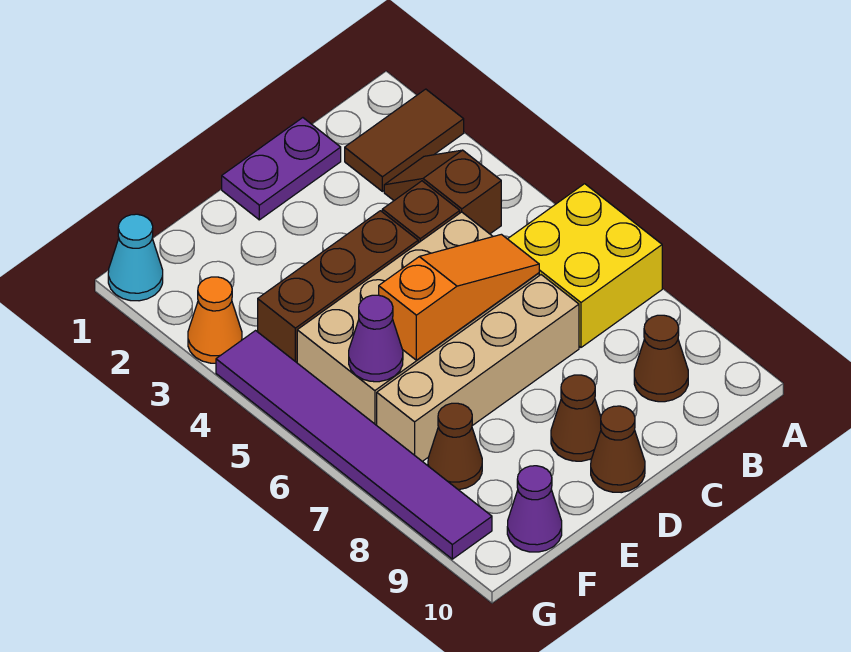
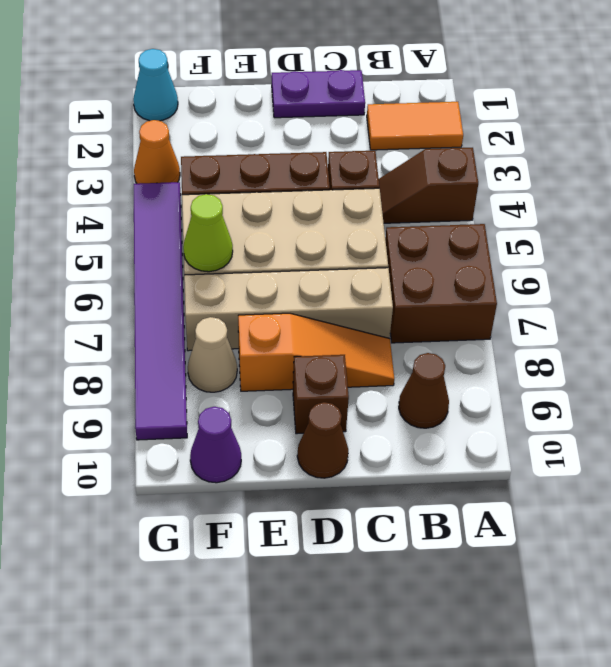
brown tile A2:B2 level 1 -> orange tile A2:B2 level 1
yellow brick A6:B7 level 1 -> brown brick A6:B7 level 1
brown slope B3:B4 level 1 top 4 -> brown slope A4:B4 level 1 top A
orange slope C6:E6 level 2 top E -> orange slope C8:E8 level 1 top E
brown cone D9 level 1 -> brown brick D9 level 1
purple cone F6 level 2 -> lime cone F6 level 2
brown cone F8 level 1 -> tan cone F8 level 1

